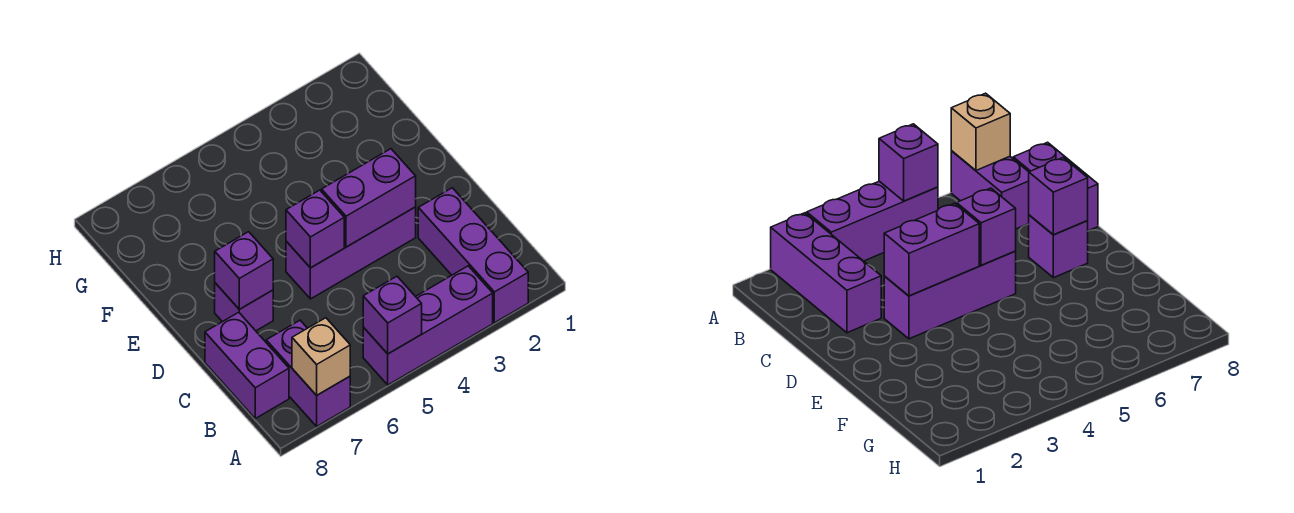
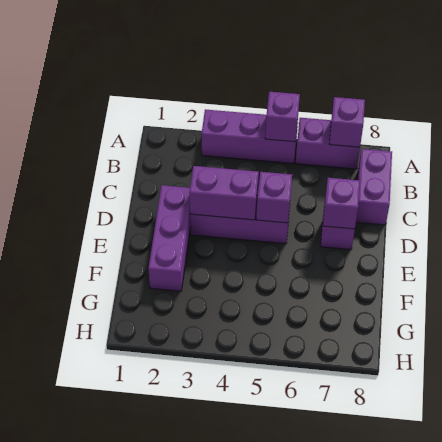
purple brick A2:C2 level 1 -> purple brick D2:F2 level 1
purple brick A7:B7 level 1 -> purple brick A6:A7 level 1
tan brick A7 level 2 -> purple brick A7 level 2

